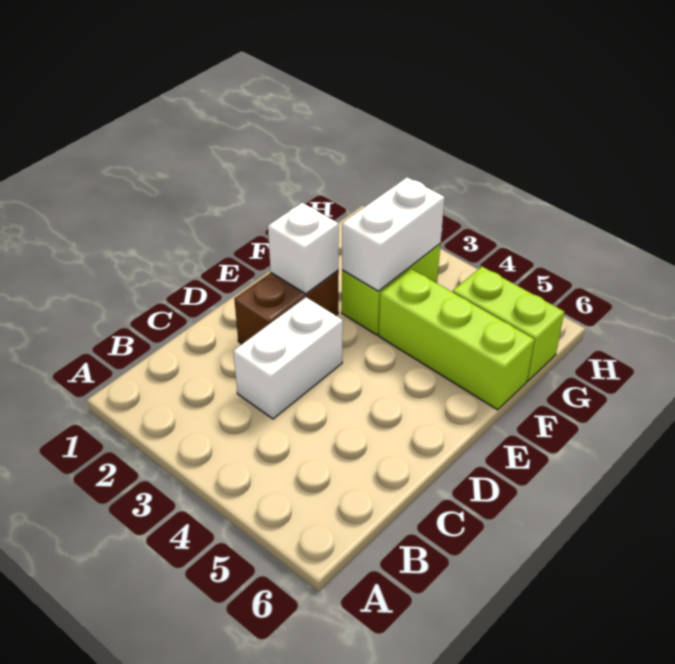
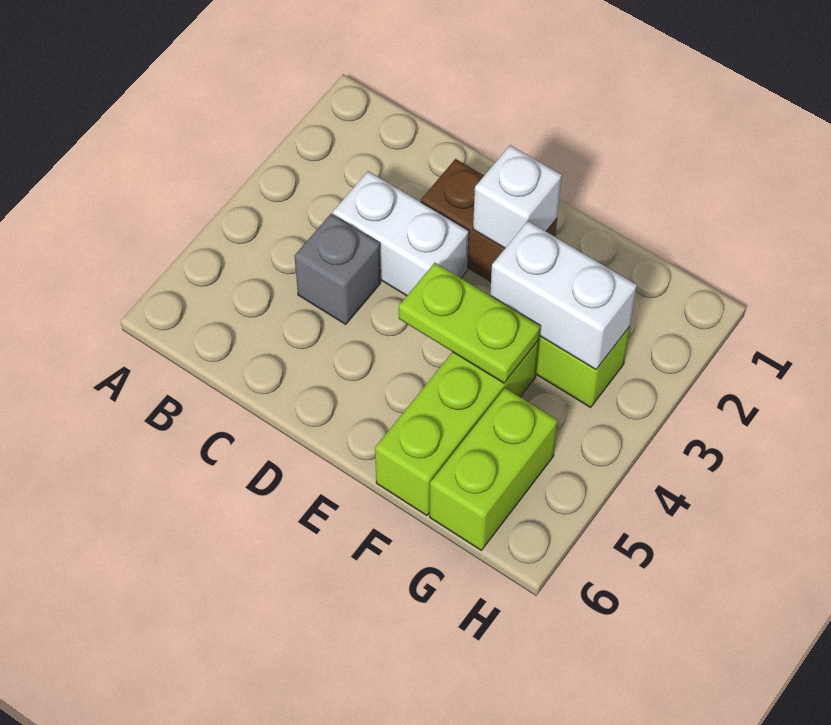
none -> grey brick C4 level 1
none -> lime plate E4:F4 level 2

